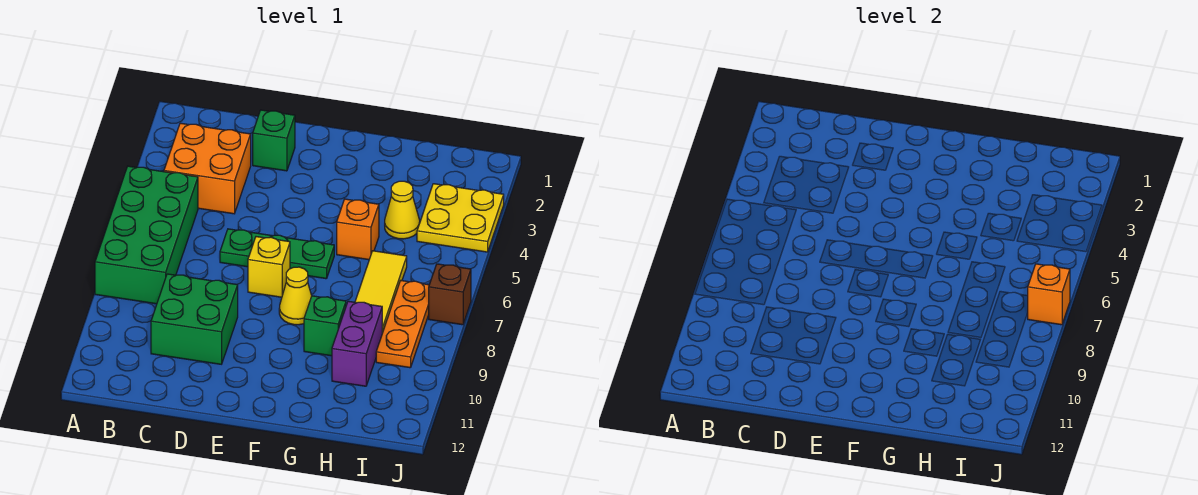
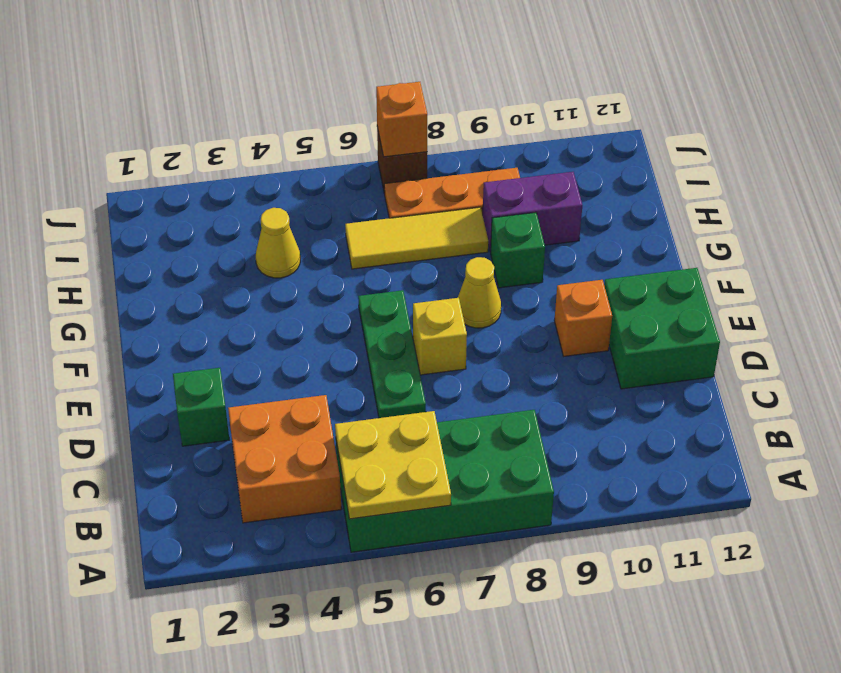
green brick C9:D10 level 1 -> green brick D11:E12 level 1
orange brick G5 level 1 -> orange brick E10 level 1
yellow plate I3:J4 level 1 -> yellow plate A5:B6 level 2

